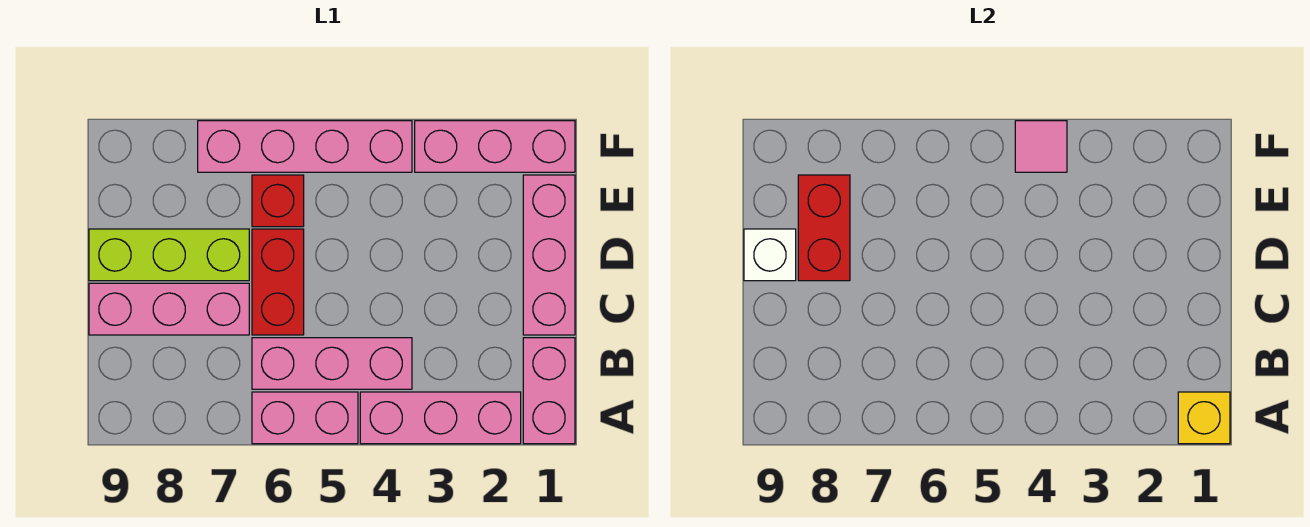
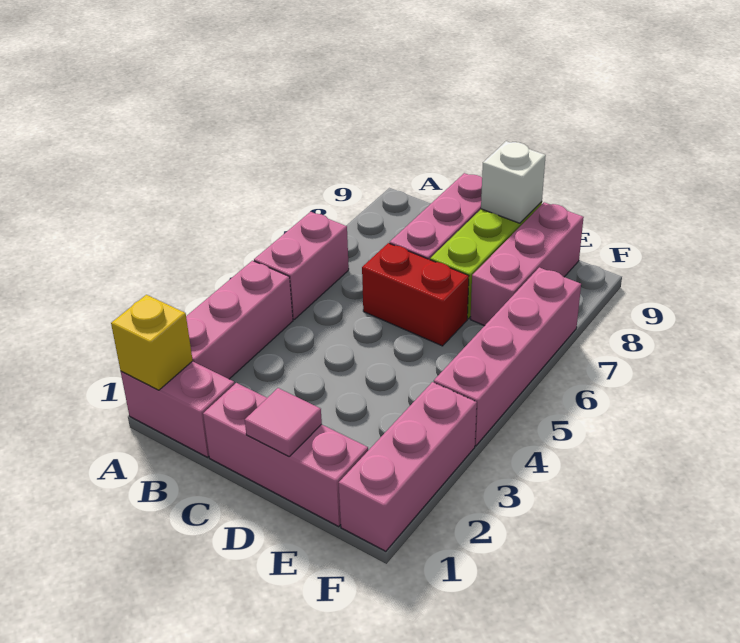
pink brick B4:B6 level 1 -> pink brick E7:E9 level 1
red brick D8:E8 level 2 -> none
red brick E6 level 1 -> none
pink tile F4 level 2 -> pink tile D1 level 2

